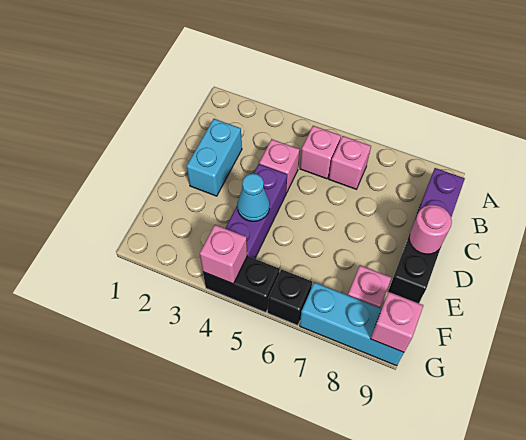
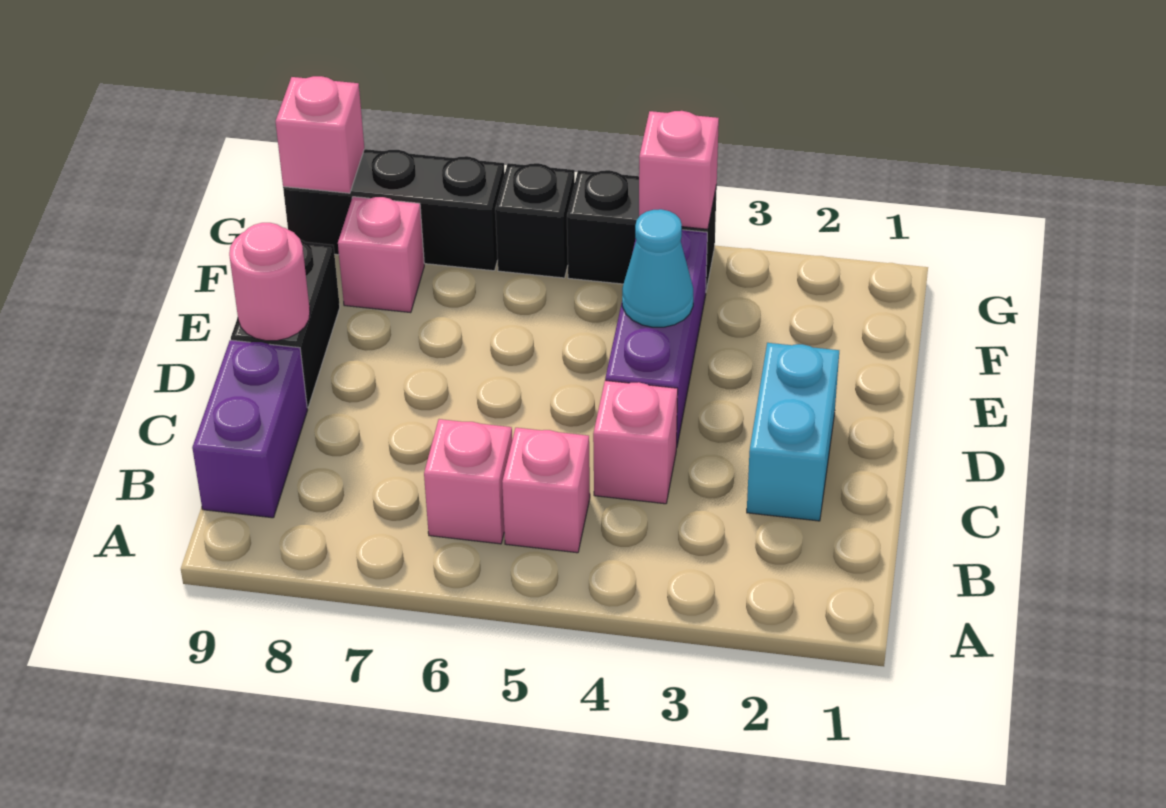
cyan brick G7:G9 level 1 -> black brick G7:G9 level 1

